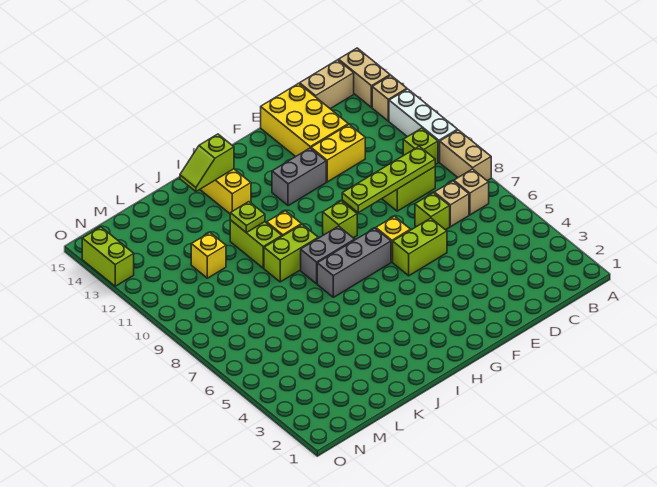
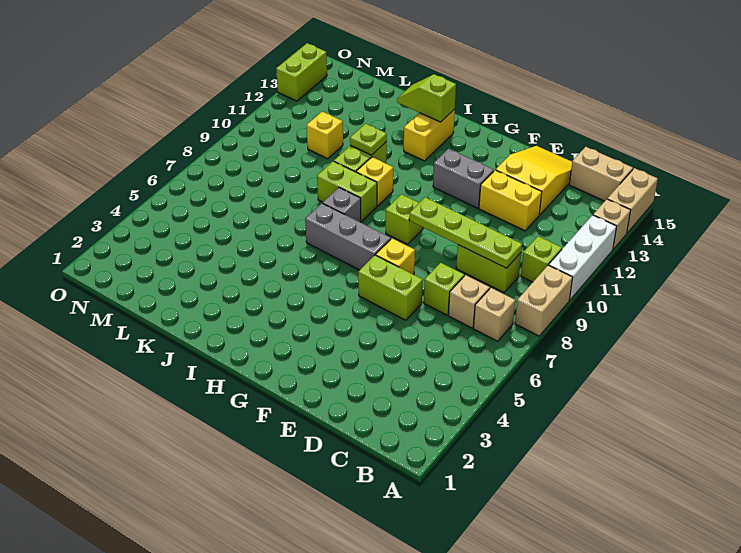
yellow brick D13:E15 level 1 -> yellow slope D13:E15 level 1 top 13
grey brick H8:I8 level 1 -> grey brick I8 level 1

